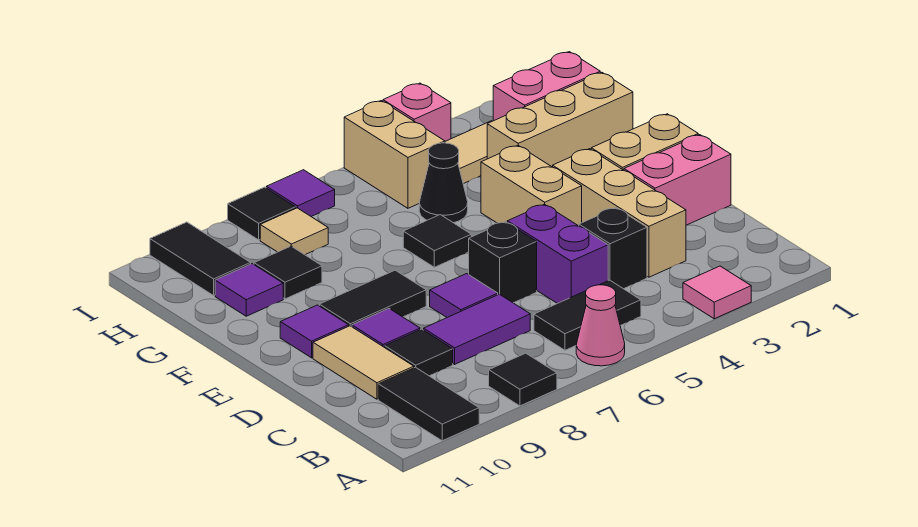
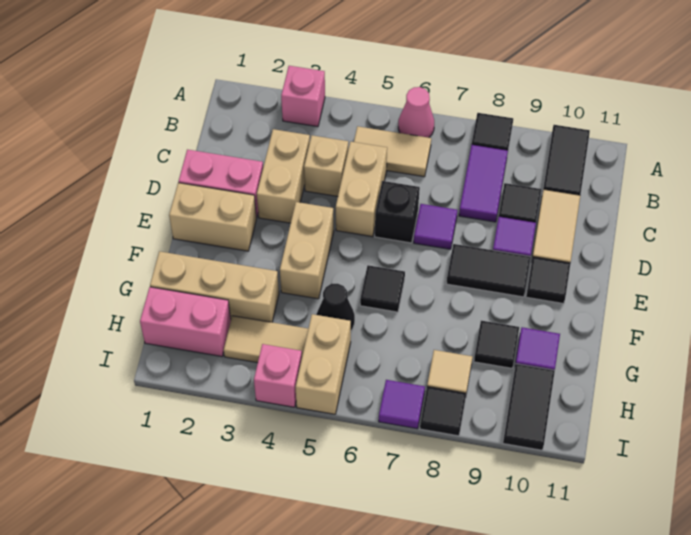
pink tile A3 level 1 -> pink brick A3 level 1
black tile B5:B6 level 1 -> tan tile B5:B6 level 1
tan brick C3:E3 level 1 -> tan brick C3:D3 level 1
black brick C4 level 1 -> tan brick C4 level 1
purple brick C5:D5 level 1 -> tan brick C5:D5 level 1
purple tile C7:C8 level 1 -> purple tile B8:C8 level 1
purple tile E10 level 1 -> black tile E10 level 1

